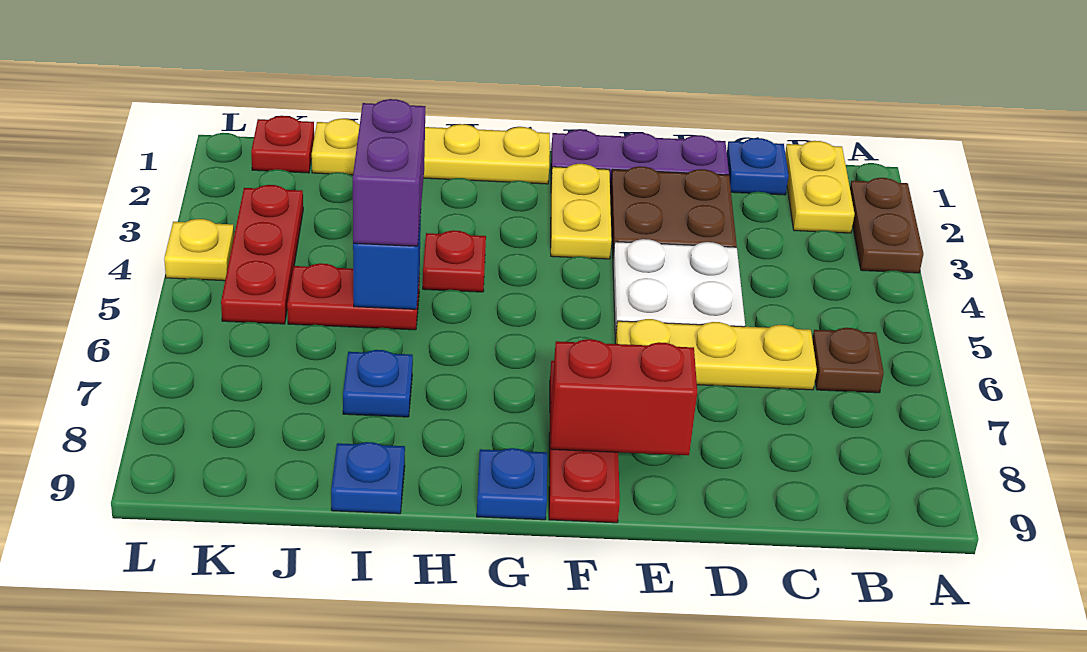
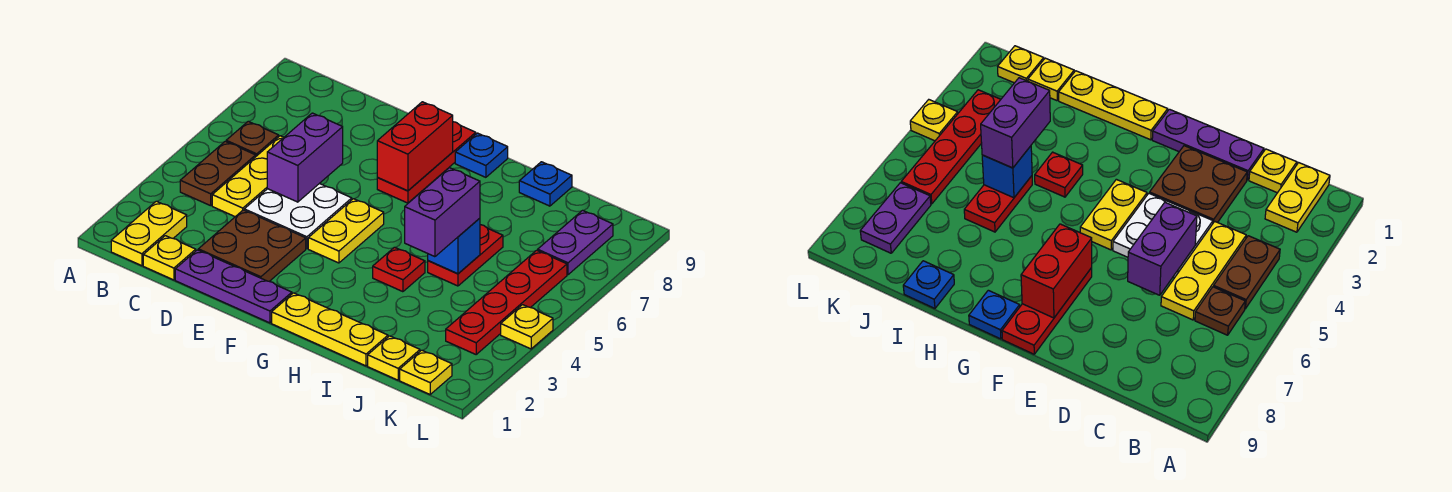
brown plate A2:A3 level 1 -> brown plate B4:B5 level 1
blue plate C1 level 1 -> yellow plate C1 level 1
yellow plate C6:E6 level 1 -> yellow plate C4:C6 level 1
none -> purple brick D5:D6 level 2
red brick E8:F8 level 2 -> red brick F7:F8 level 2
yellow plate F2:F3 level 1 -> yellow plate F4:F5 level 1
red plate I5:J5 level 1 -> red plate I5:I6 level 1
blue plate I7 level 1 -> none
red plate K1 level 1 -> yellow plate K1 level 1
red plate K3:K5 level 1 -> red plate K3:K6 level 1
none -> purple plate K7:K8 level 1

